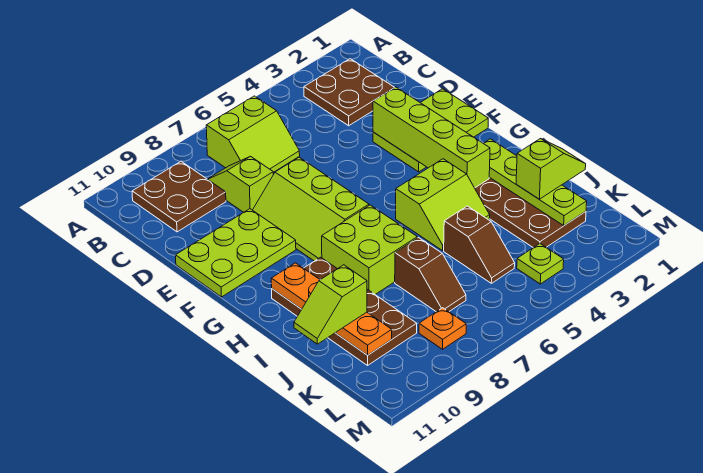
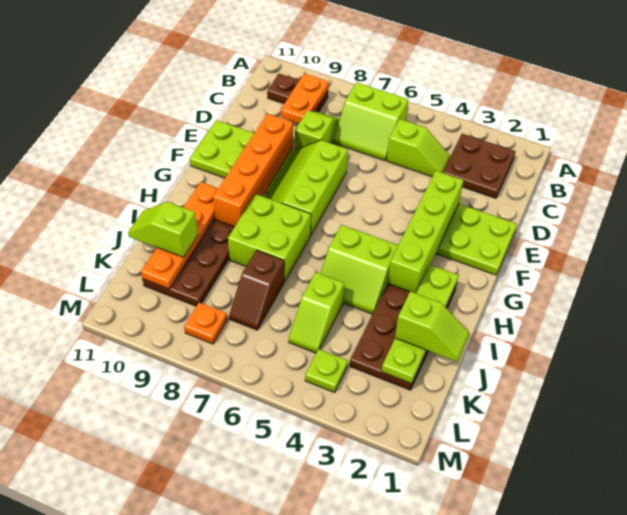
brown plate B9:C10 level 1 -> brown plate B9:B10 level 1
none -> orange plate B9:C9 level 2
none -> lime slope C4:C5 level 1 top 5
none -> orange brick E9:H9 level 2
brown slope J5:K5 level 1 top J -> lime slope J5:K5 level 1 top J

